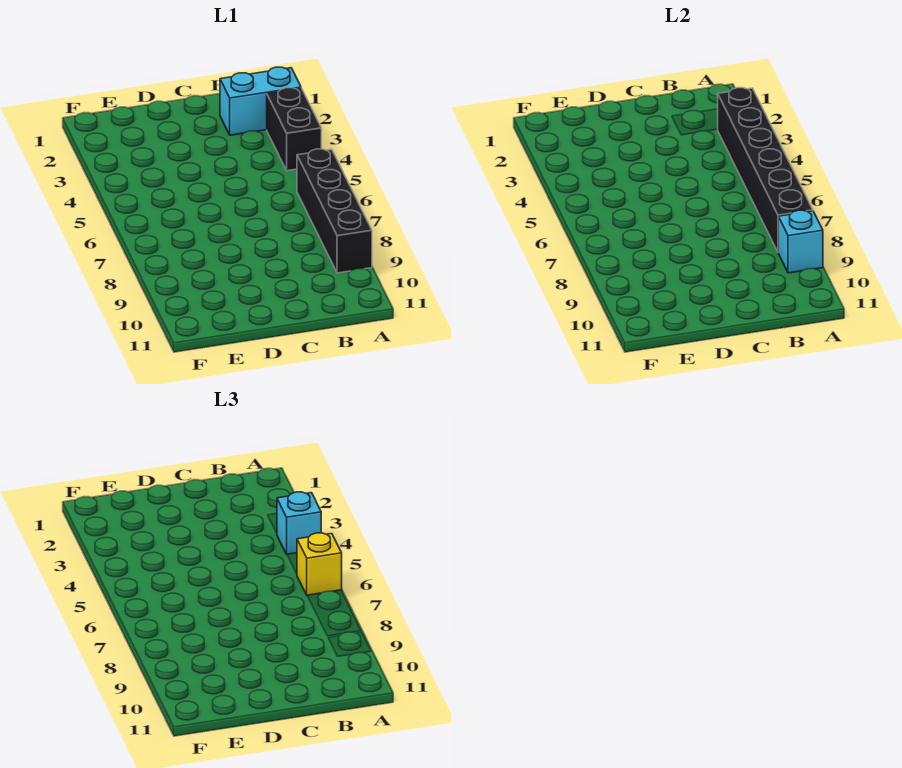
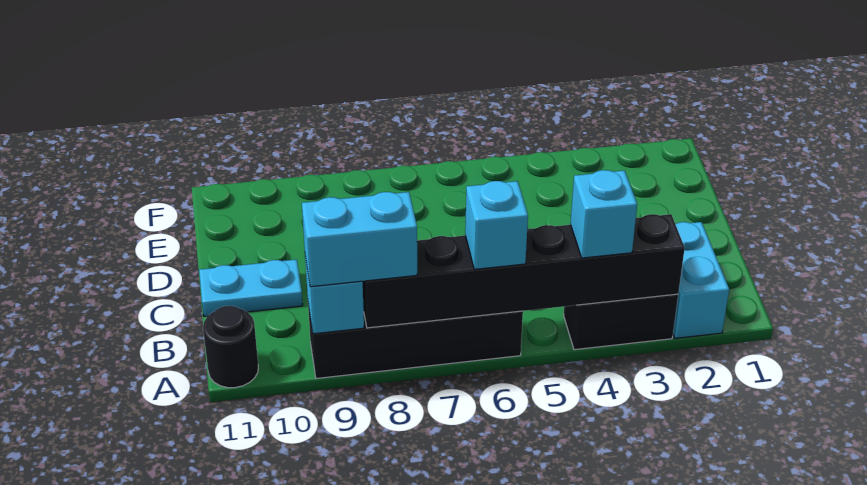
yellow brick A6 level 3 -> cyan brick A6 level 3
none -> cyan brick A8:A9 level 3
none -> black round brick A11 level 1
none -> cyan plate C10:C11 level 1

